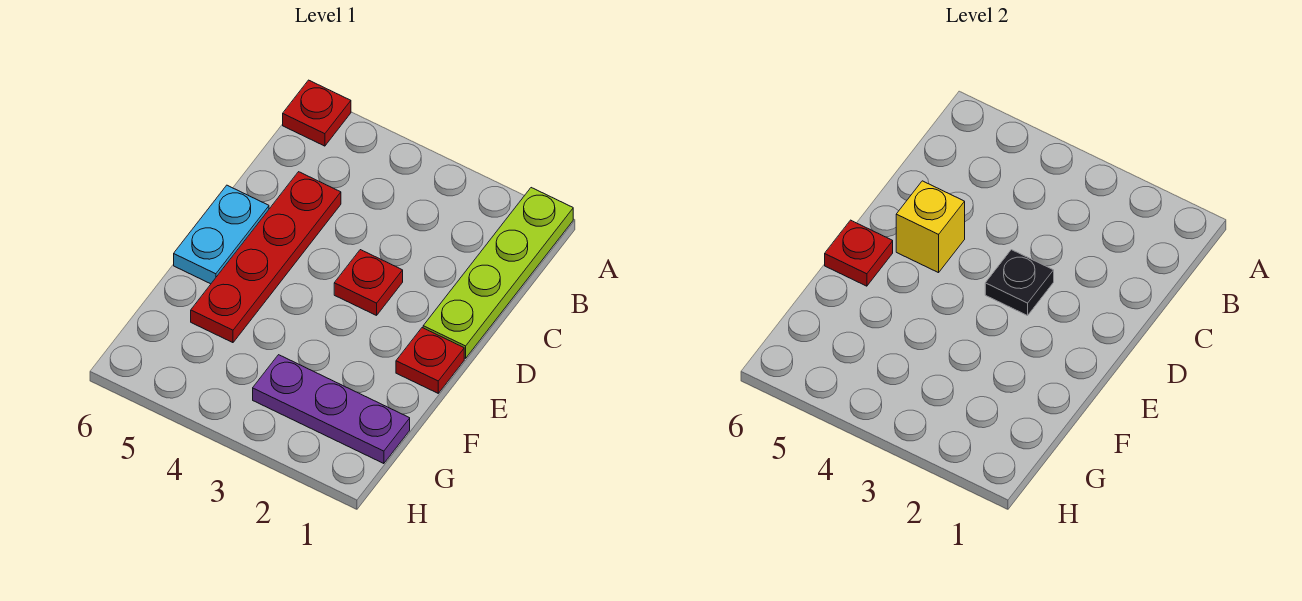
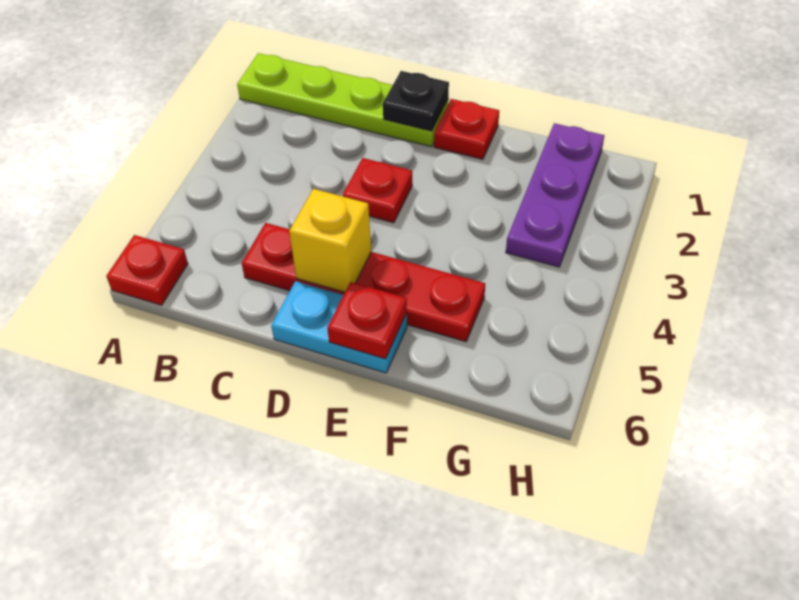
black plate D3 level 2 -> black plate D1 level 2

